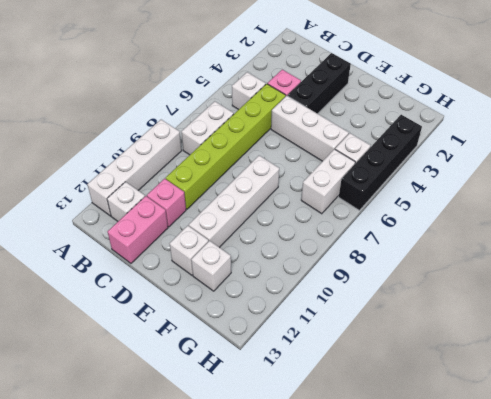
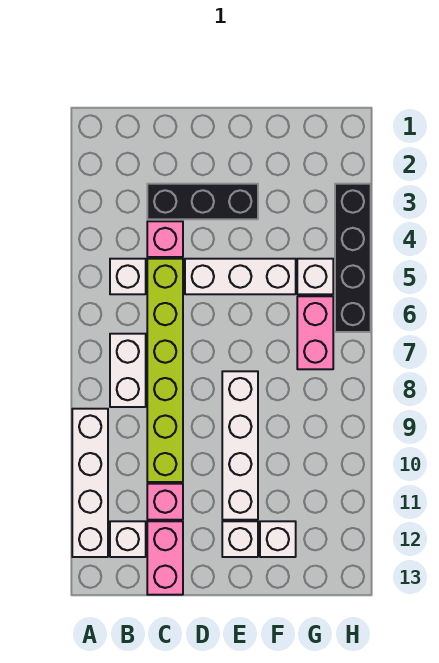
black brick D2:D4 level 1 -> black brick C3:E3 level 1
white brick G6:G7 level 1 -> pink brick G6:G7 level 1

